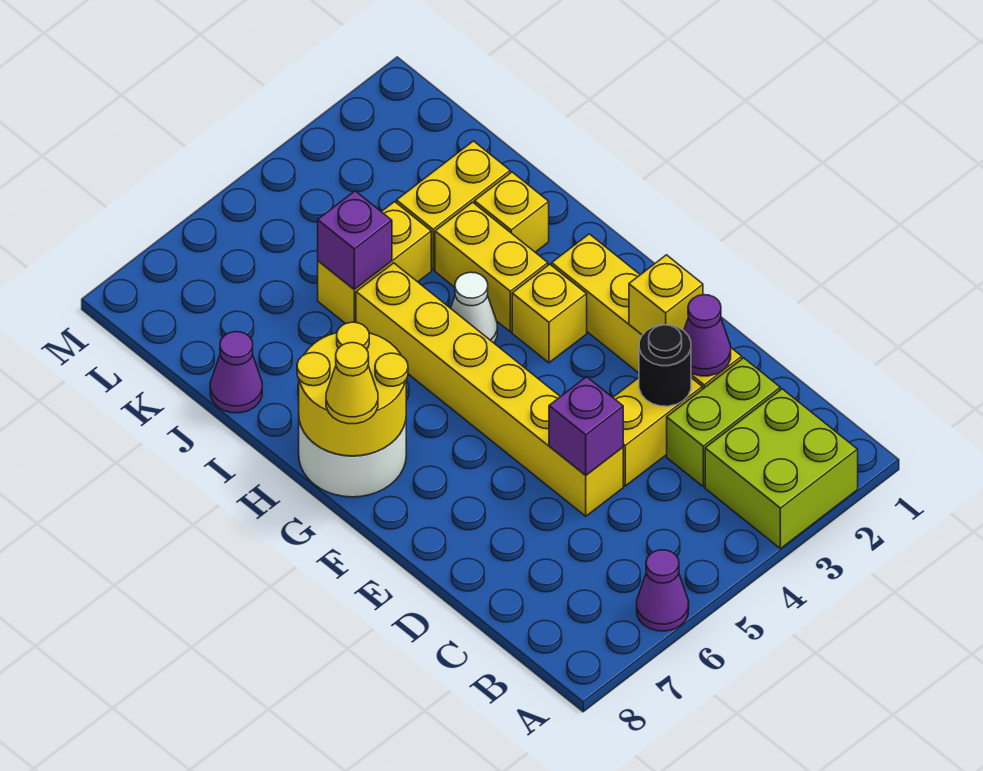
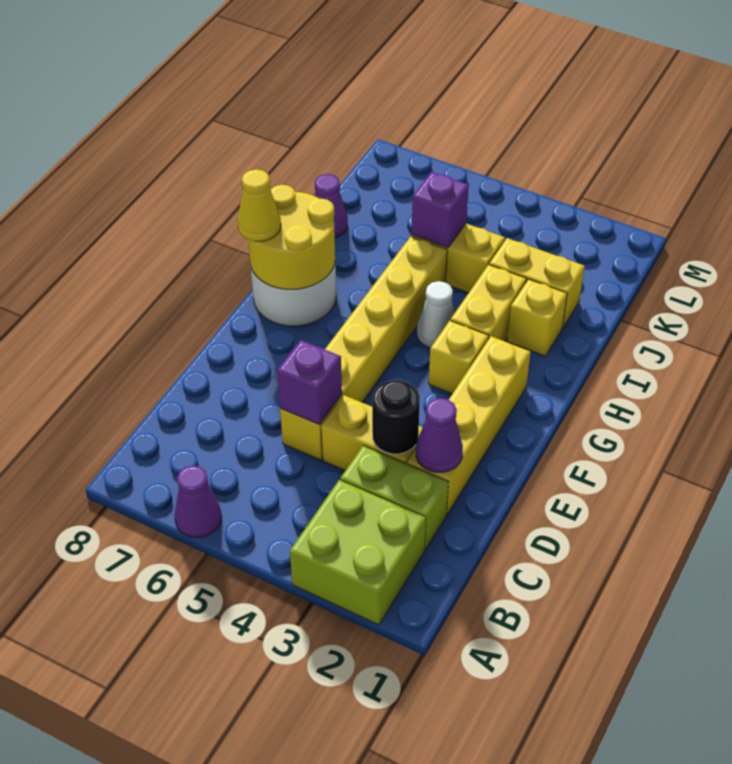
yellow brick E2 level 2 -> none

